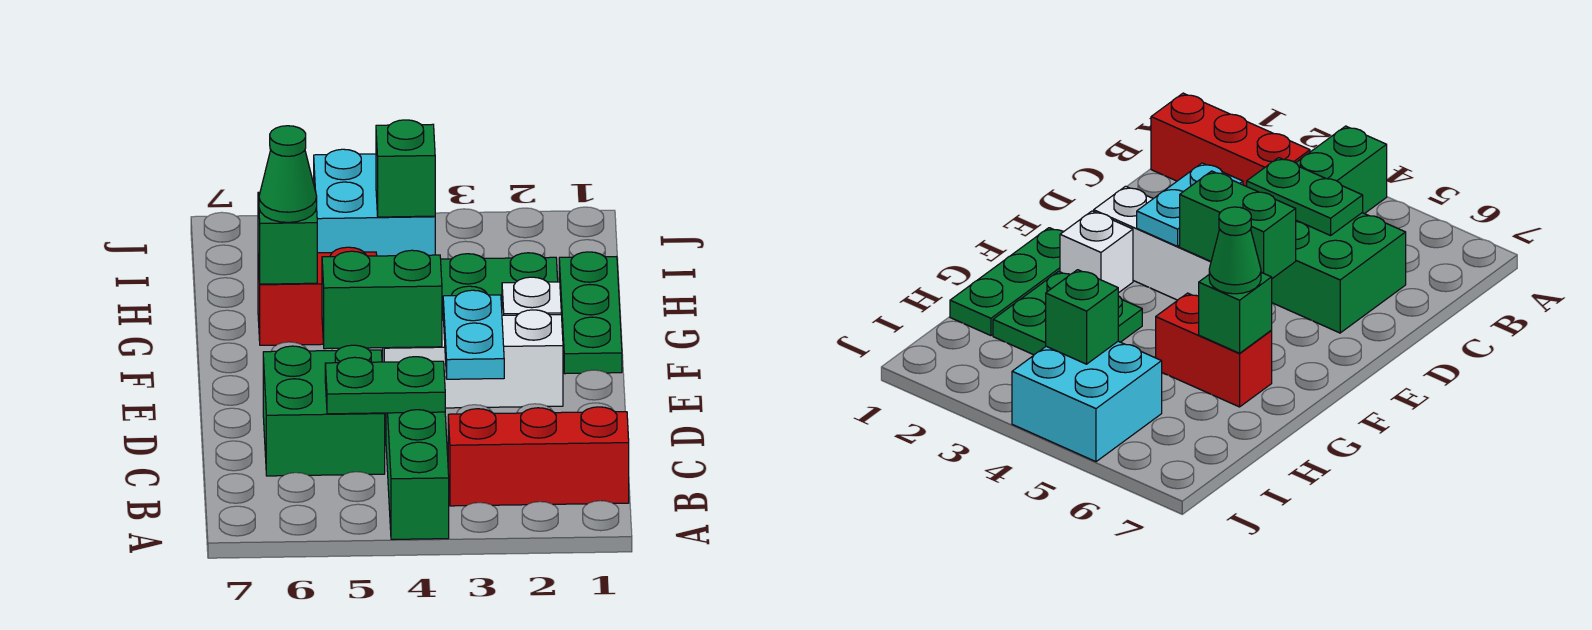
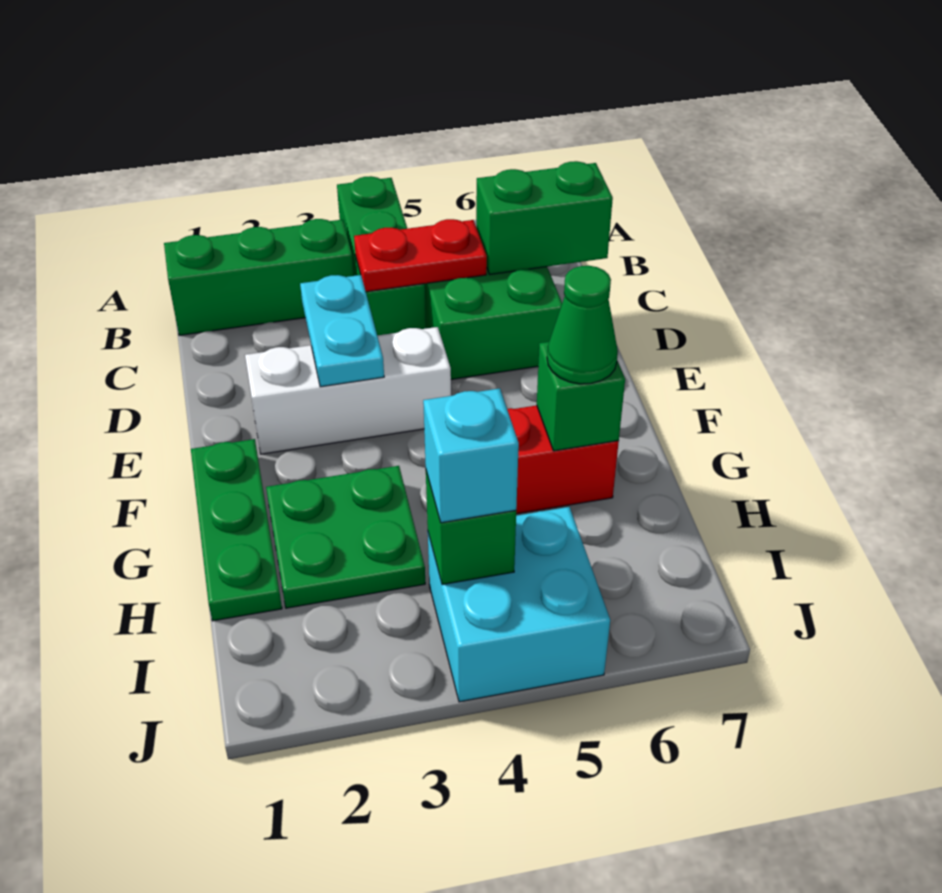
red brick B1:B3 level 1 -> green brick B1:B3 level 1
green plate C4:C5 level 2 -> red plate C4:C5 level 2
green brick E4:E5 level 2 -> green brick C6:C7 level 2
white brick F2 level 1 -> none
none -> cyan brick I4 level 3

